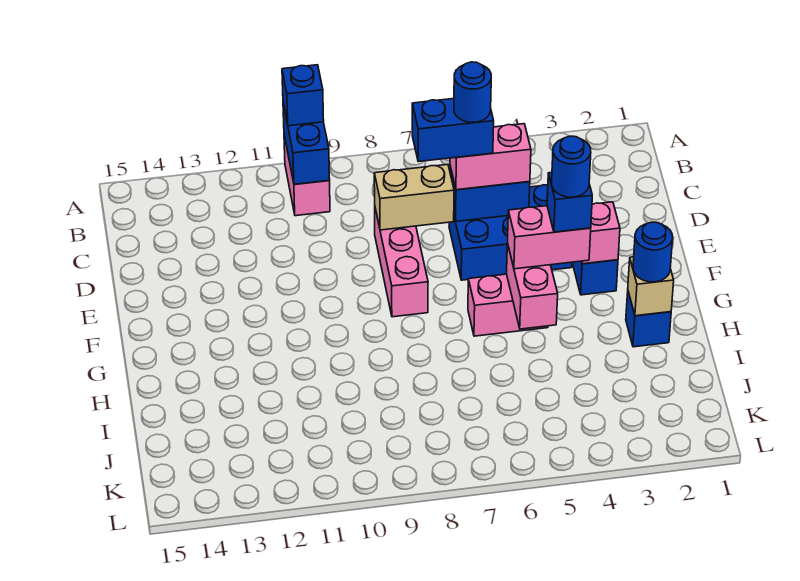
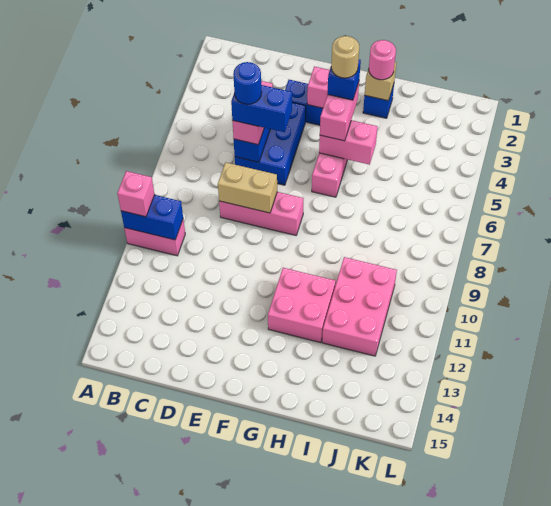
blue brick A10 level 3 -> pink brick A10 level 3
blue brick D6:D7 level 4 -> blue brick D6:E6 level 4
tan brick D7:D8 level 2 -> tan brick D8:E8 level 2
blue round brick G4 level 5 -> tan round brick G4 level 5
none -> pink brick G11:H12 level 1
blue round brick H2 level 3 -> pink round brick H2 level 3
none -> pink brick I10:J12 level 1

